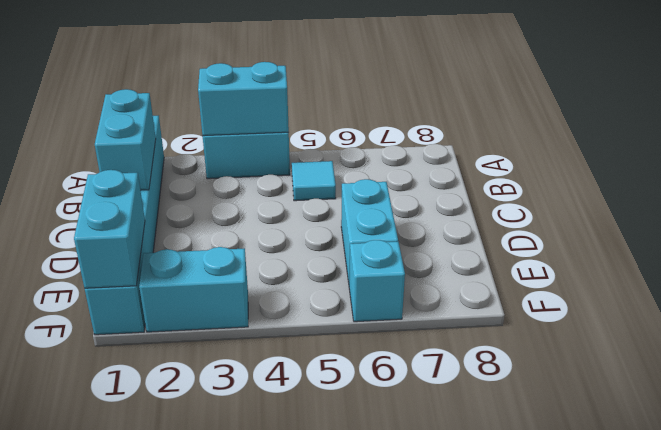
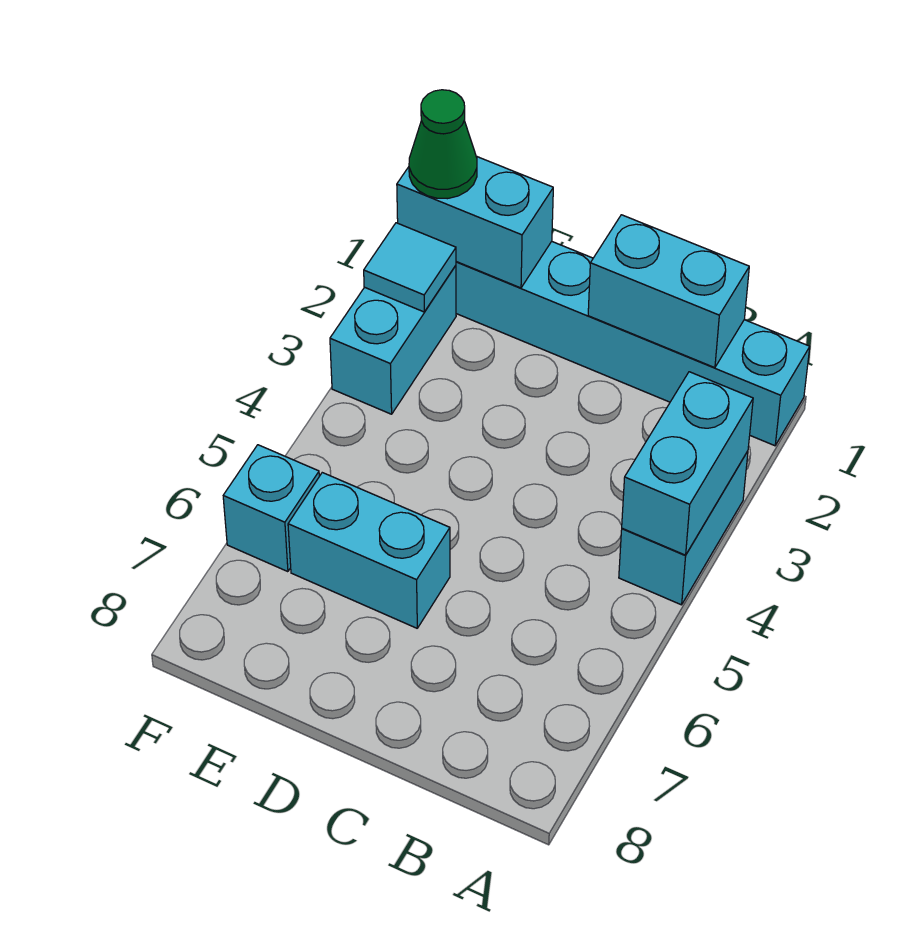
cyan tile B5 level 1 -> cyan tile F2 level 2
none -> green cone F1 level 3

